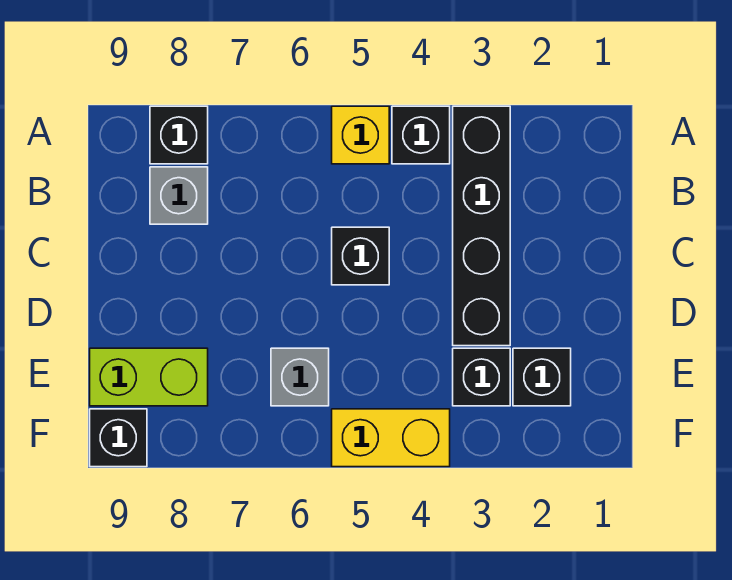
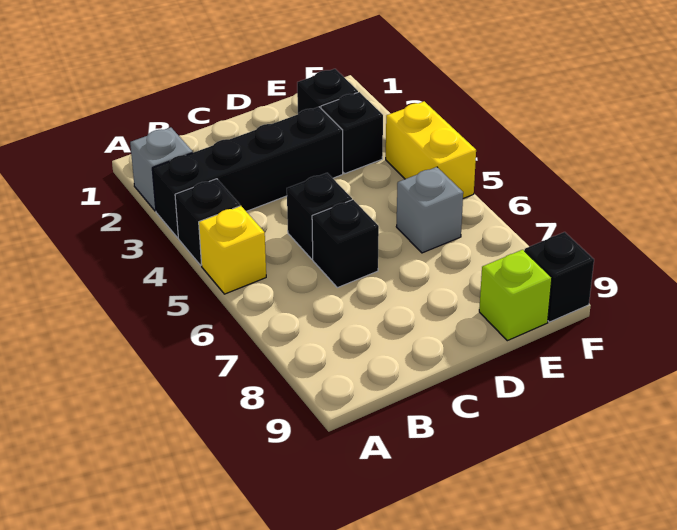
black brick A8 level 1 -> black brick C6 level 1
grey brick B8 level 1 -> grey brick A2 level 1
lime brick E8:E9 level 1 -> lime brick E9 level 1

